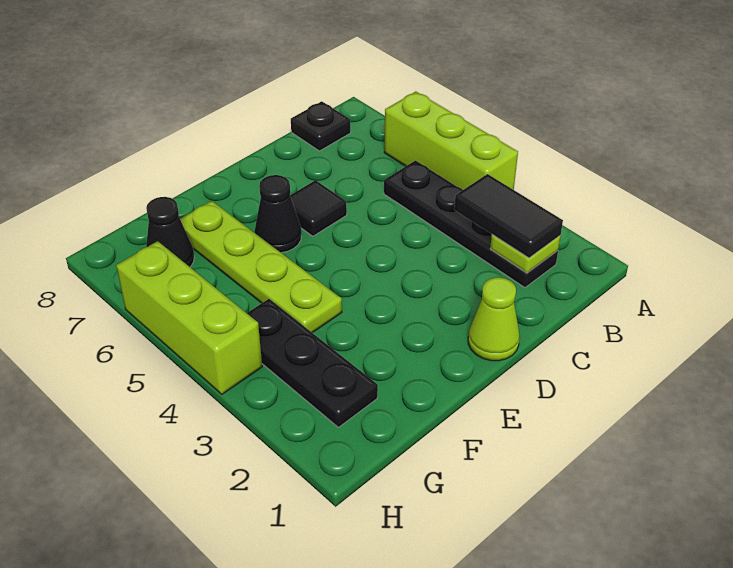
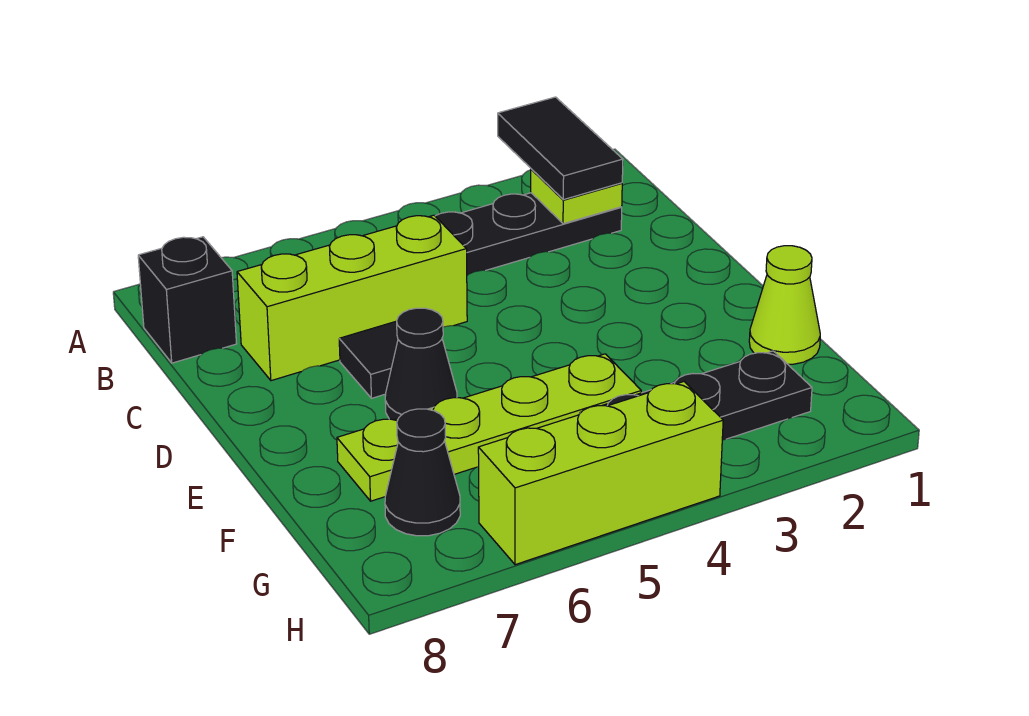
lime brick A4:A6 level 1 -> lime brick C5:C7 level 1
black tile B2:B3 level 3 -> black tile A2:B2 level 3
black plate B8 level 1 -> black brick B8 level 1
lime cone D1 level 1 -> lime cone F1 level 1

